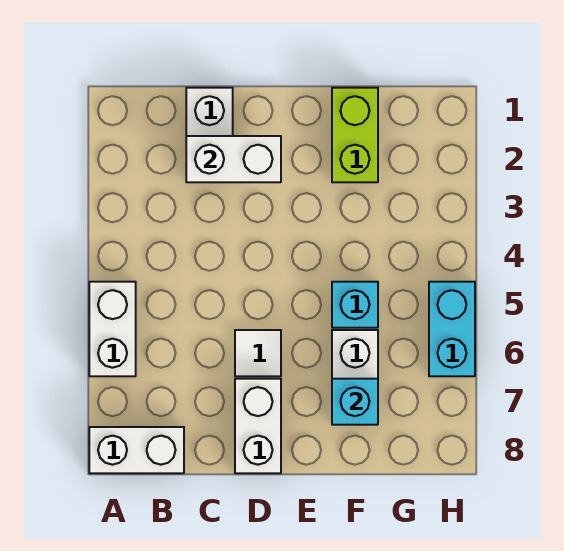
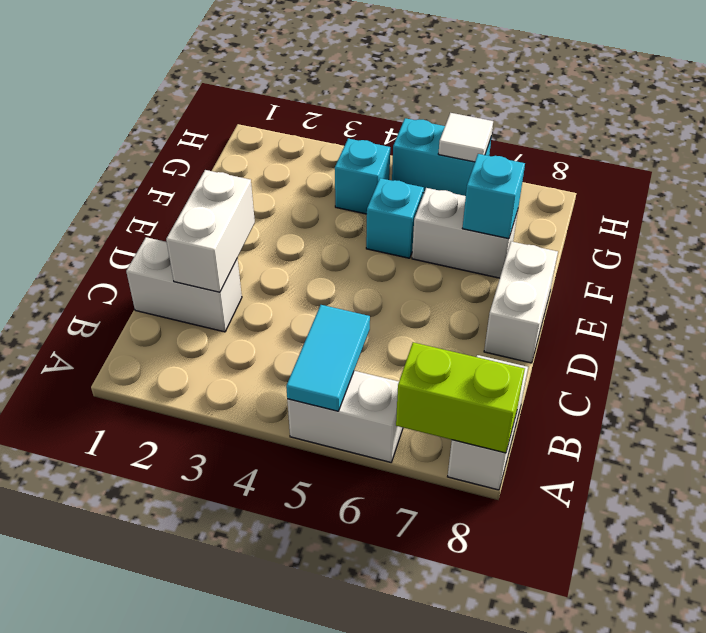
none -> cyan tile A5:B5 level 2
white tile D6 level 1 -> white tile H6 level 2
white brick D7:D8 level 1 -> white brick D8:E8 level 1
lime brick F1:F2 level 1 -> lime brick A7:A8 level 2
none -> cyan brick G4 level 1

